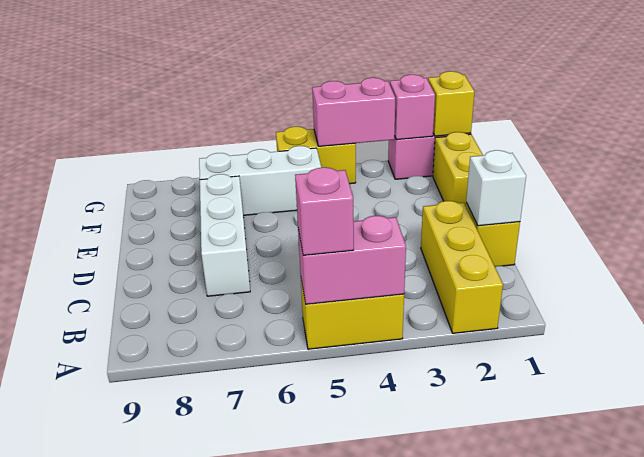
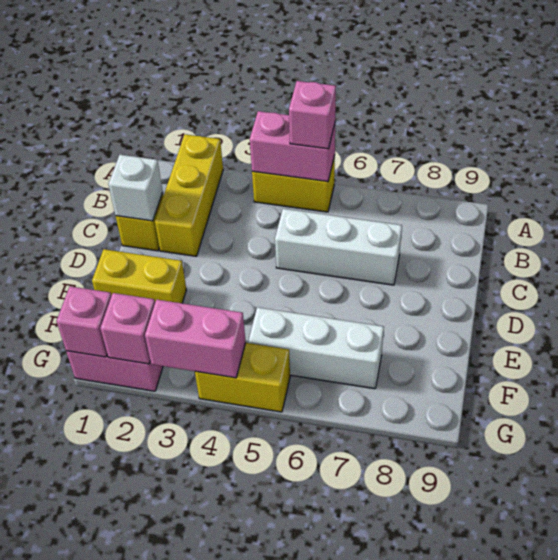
white brick C7:E7 level 1 -> white brick C5:C7 level 1
yellow brick E1:F1 level 1 -> yellow brick E1:E2 level 1
yellow brick G1 level 2 -> pink brick G1 level 2

